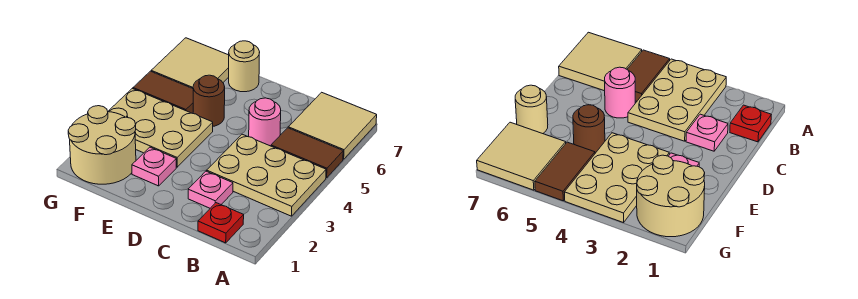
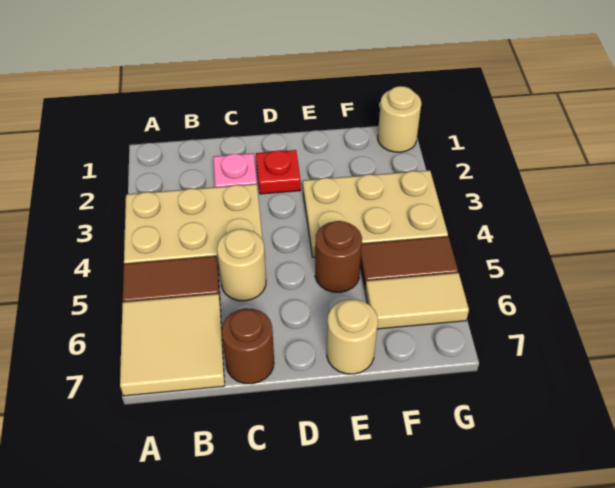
red plate B1 level 1 -> red plate D2 level 1
pink round brick C5 level 1 -> tan round brick C5 level 1
none -> brown round brick C7 level 1
pink plate E2 level 1 -> none
tan round brick F1:G2 level 1 -> tan round brick G1 level 1
tan tile F6:G7 level 1 -> tan tile F6:G6 level 1

